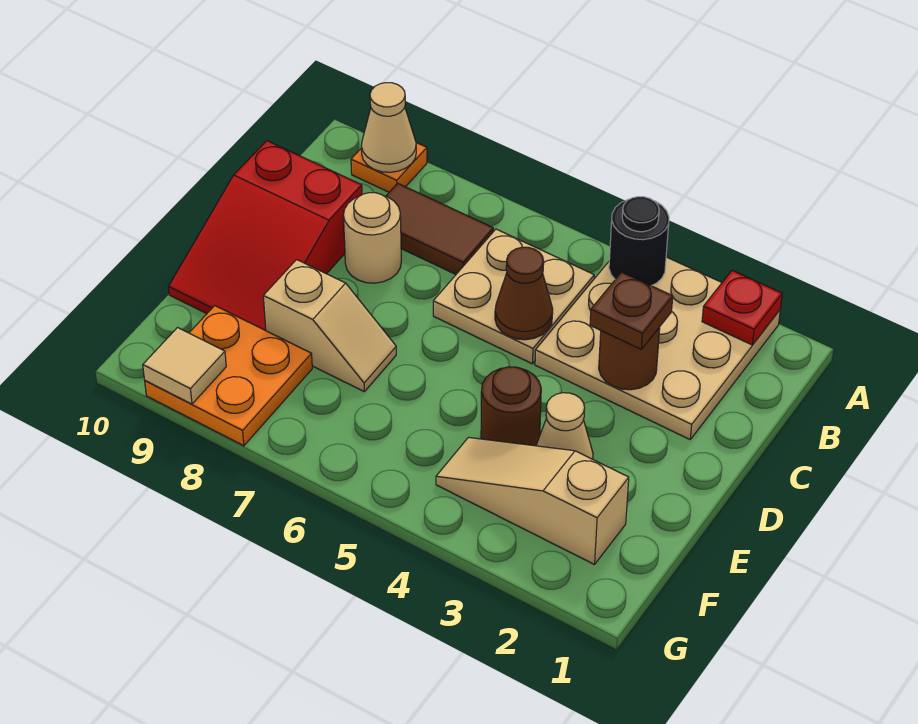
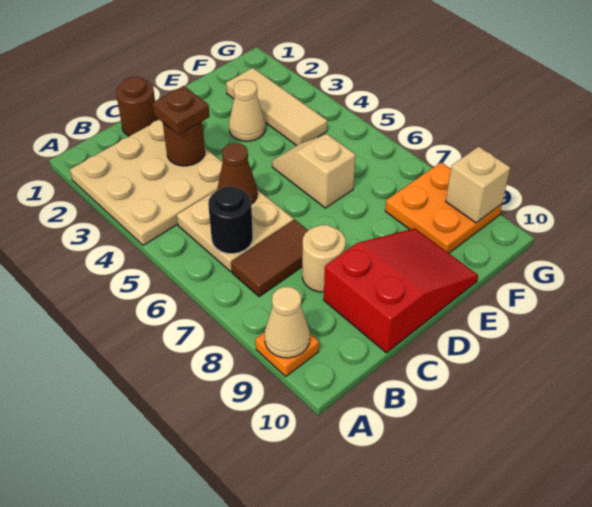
red plate A2 level 2 -> none
black round brick A4 level 2 -> black round brick B6 level 2
brown tile B7:B8 level 1 -> brown tile B7:C7 level 1
brown round brick E4 level 1 -> brown round brick C1 level 1
tan slope E7:E8 level 1 top 8 -> tan slope E5:E6 level 1 top 6
tan slope F2:F4 level 1 top 2 -> tan tile F2:F4 level 1
tan tile G9 level 2 -> tan brick G9 level 2

